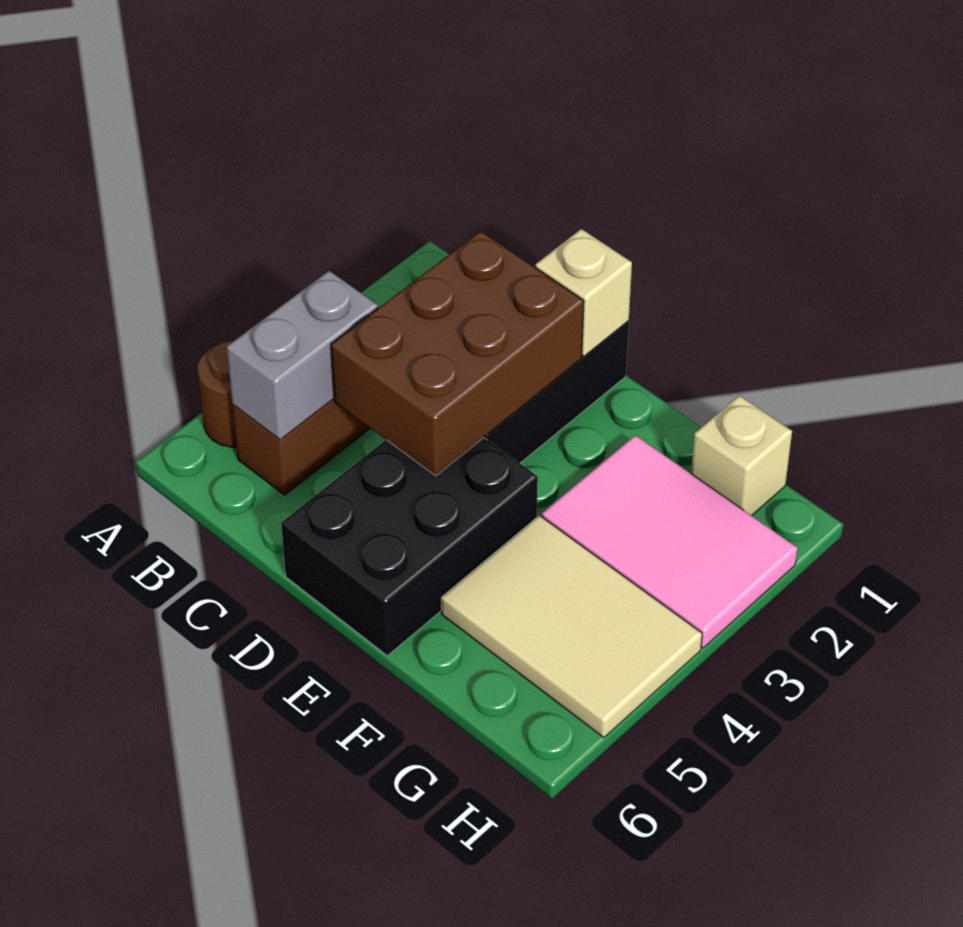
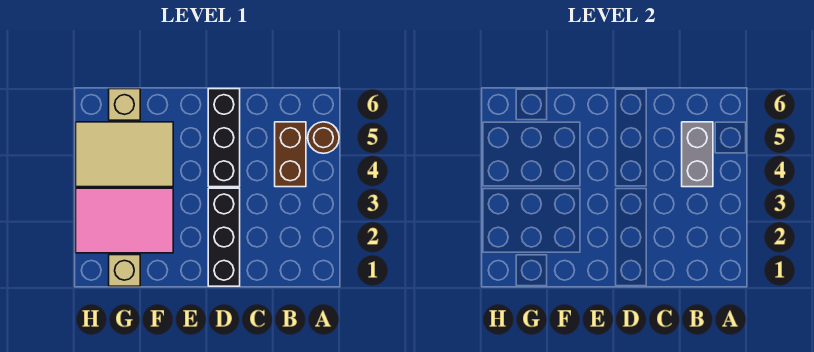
brown brick C2:D4 level 2 -> none
tan brick D1 level 2 -> tan brick G6 level 1
black brick D4:E6 level 1 -> black brick D4:D6 level 1

